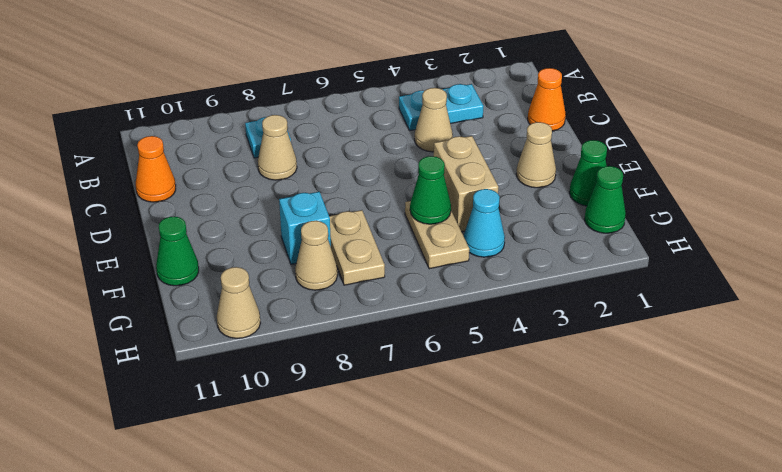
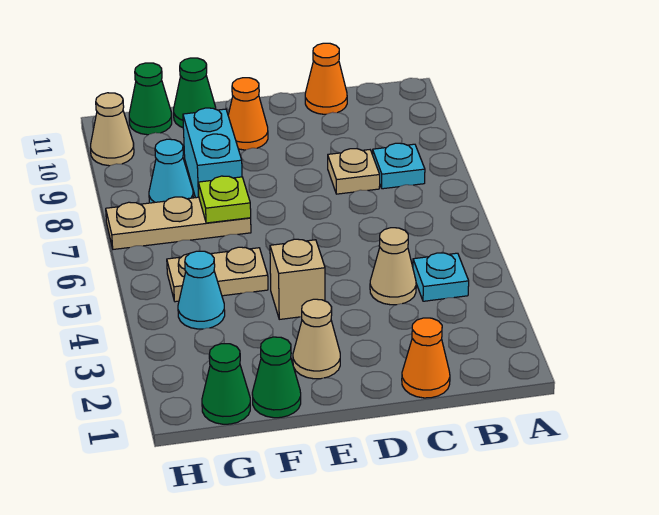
cyan plate B3:B4 level 1 -> cyan plate B4 level 1
tan cone C8 level 1 -> tan plate C8 level 1
tan brick E4:F4 level 1 -> tan brick E4 level 1
none -> orange cone E10 level 1
green cone F5 level 2 -> green cone G11 level 1
tan plate F7:G7 level 1 -> tan plate F7:H7 level 1
none -> lime plate F7 level 2
cyan brick F8 level 1 -> cyan brick F8:F9 level 1
tan cone G8 level 1 -> cyan cone G8 level 1

